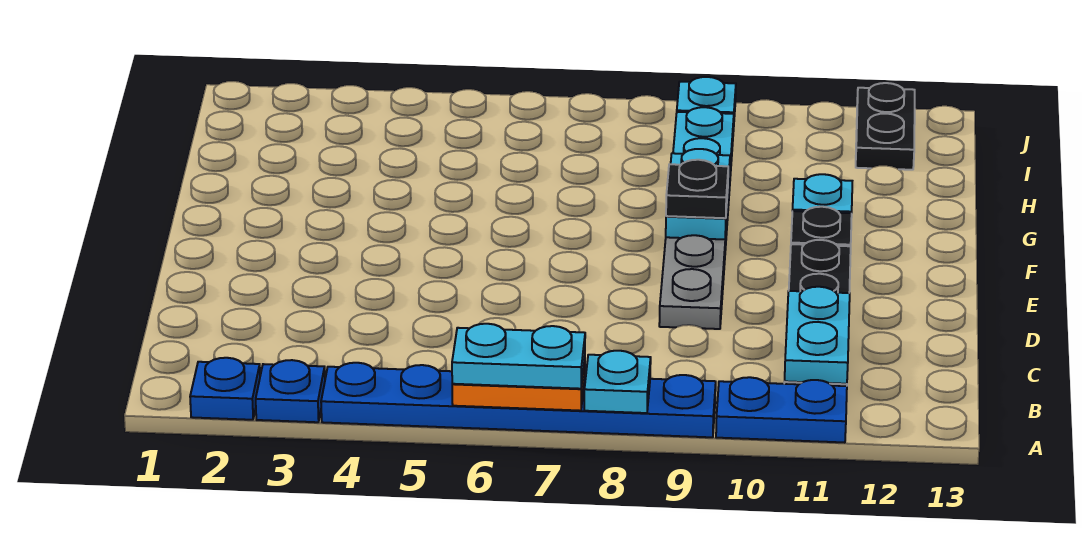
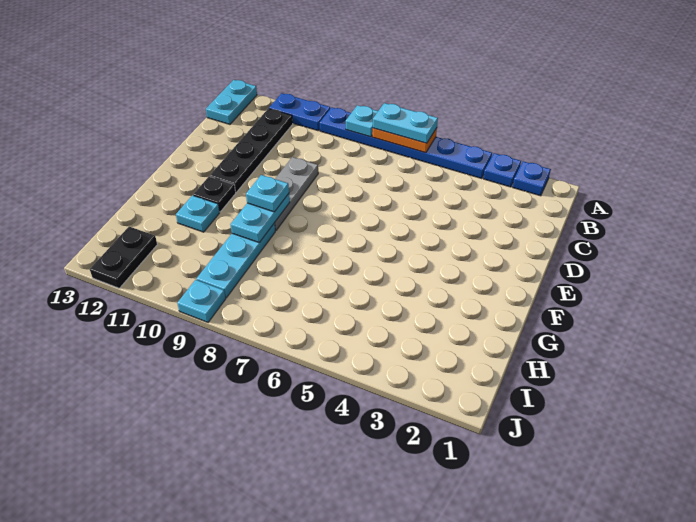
cyan plate B11:C11 level 2 -> cyan plate A13:B13 level 1
black plate F9 level 3 -> cyan plate F9 level 3

